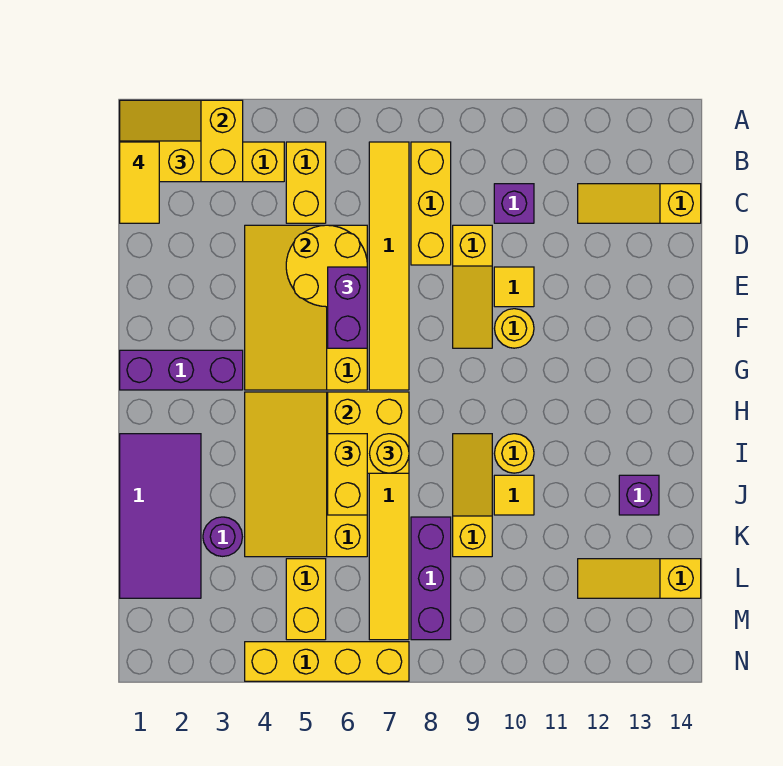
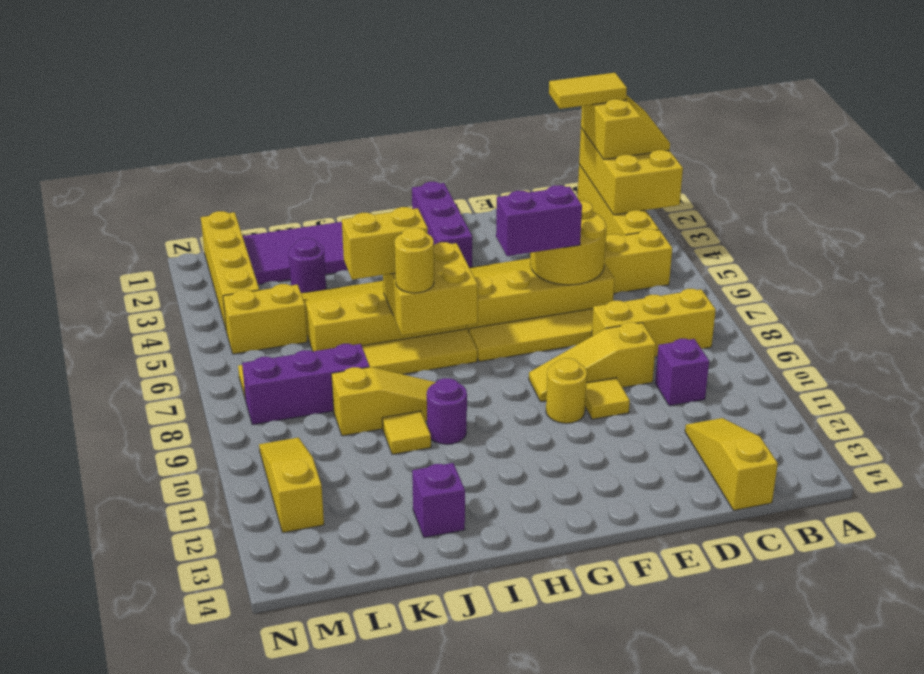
yellow round brick I10 level 1 -> purple round brick I10 level 1
yellow slope L12:L14 level 1 top 14 -> yellow slope M10:M12 level 1 top 12
yellow brick N4:N7 level 1 -> yellow brick M1:M4 level 1

